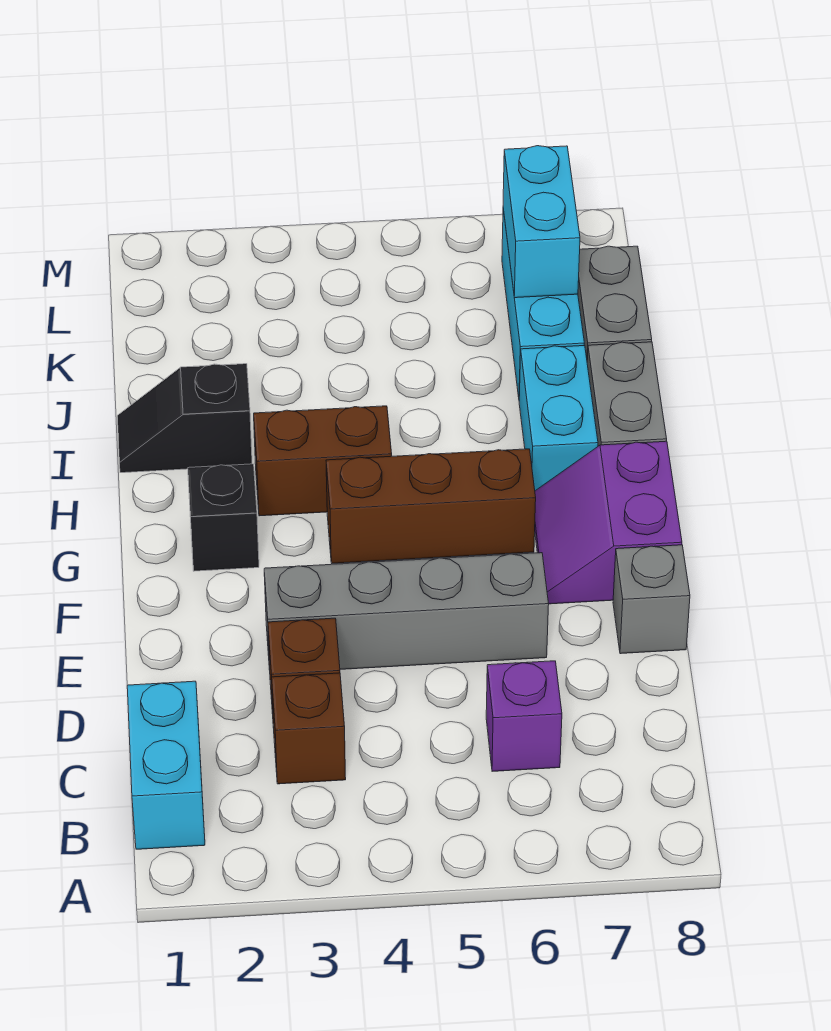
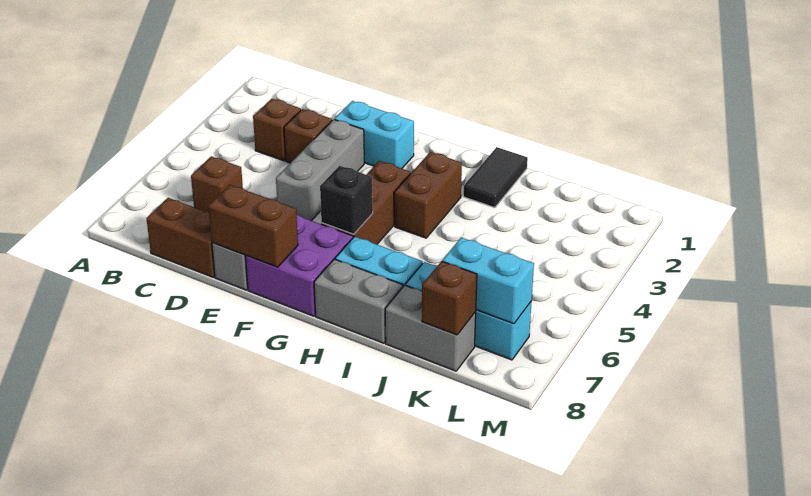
cyan brick B1:C1 level 1 -> cyan brick E2:F2 level 1
purple brick C6 level 1 -> brown brick C6 level 1
none -> brown brick C8:D8 level 1
grey brick E3:E6 level 1 -> grey brick E3:E5 level 1
none -> brown brick E8:F8 level 2
purple slope F7:G8 level 1 top 8 -> purple brick F7:G8 level 1
black brick G2 level 1 -> black brick G6 level 2
black slope I1:I2 level 1 top 2 -> black tile I1:I2 level 1
none -> brown brick K8 level 2

